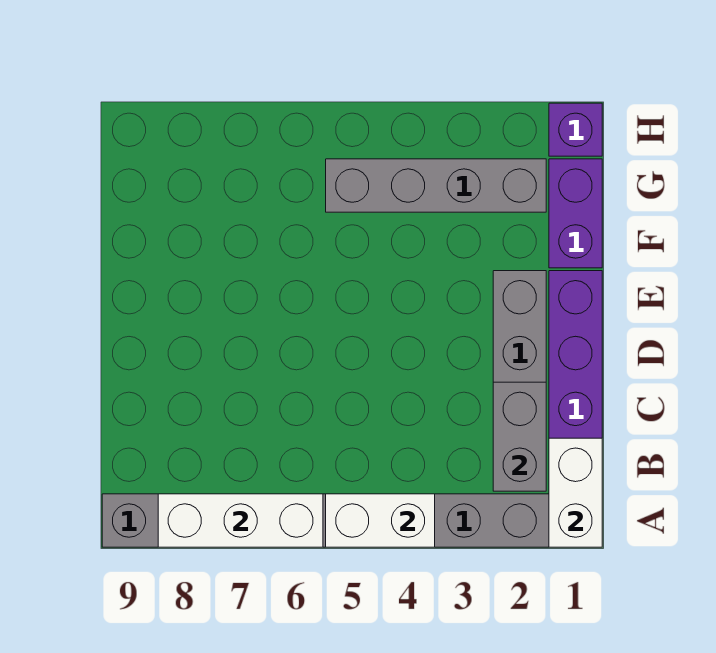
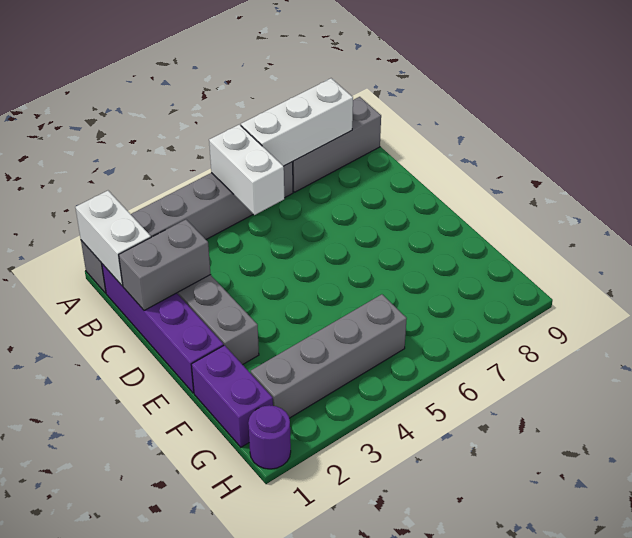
white brick A4:A5 level 2 -> white brick A5:B5 level 2
grey brick B2:C2 level 2 -> grey brick C1:C2 level 2
purple brick H1 level 1 -> purple round brick H1 level 1

